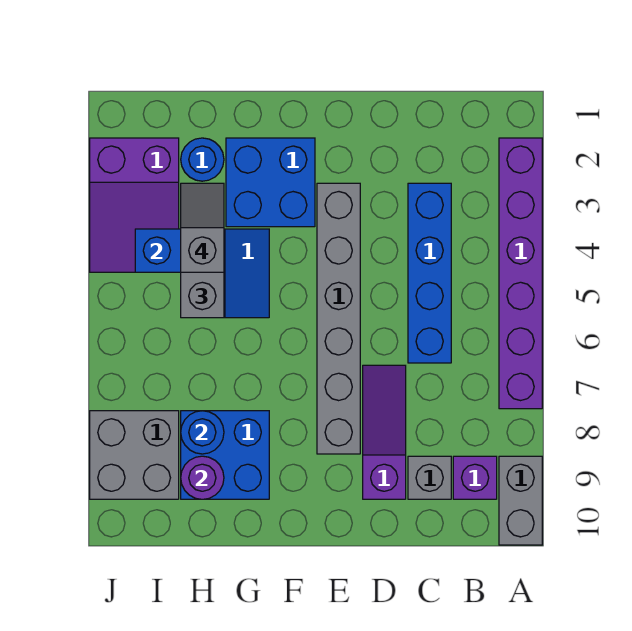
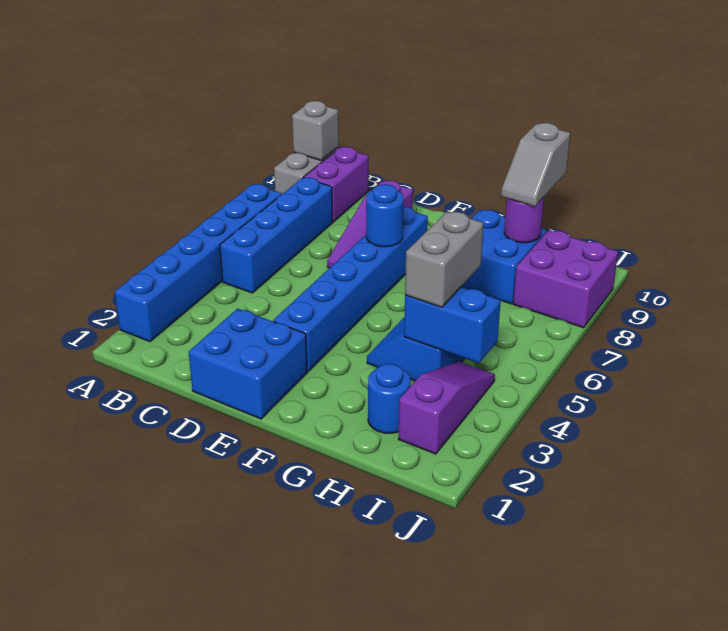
purple brick A2:A7 level 1 -> blue brick A2:A7 level 1
purple brick B9 level 1 -> purple brick B9:B10 level 1
blue brick C3:C6 level 1 -> blue brick B5:B8 level 1
grey brick C9 level 1 -> grey brick A10 level 2
grey brick E3:E8 level 1 -> blue brick E3:E8 level 1
blue brick F2:G3 level 1 -> blue brick D1:E2 level 1
grey slope H3:H4 level 4 top 4 -> grey slope H9:H10 level 3 top 10
blue round brick H8 level 2 -> blue round brick E7 level 2
purple slope I2:J4 level 1 top 2 -> purple slope I2:I4 level 1 top 2
grey brick I8:J9 level 1 -> purple brick I8:J9 level 1

